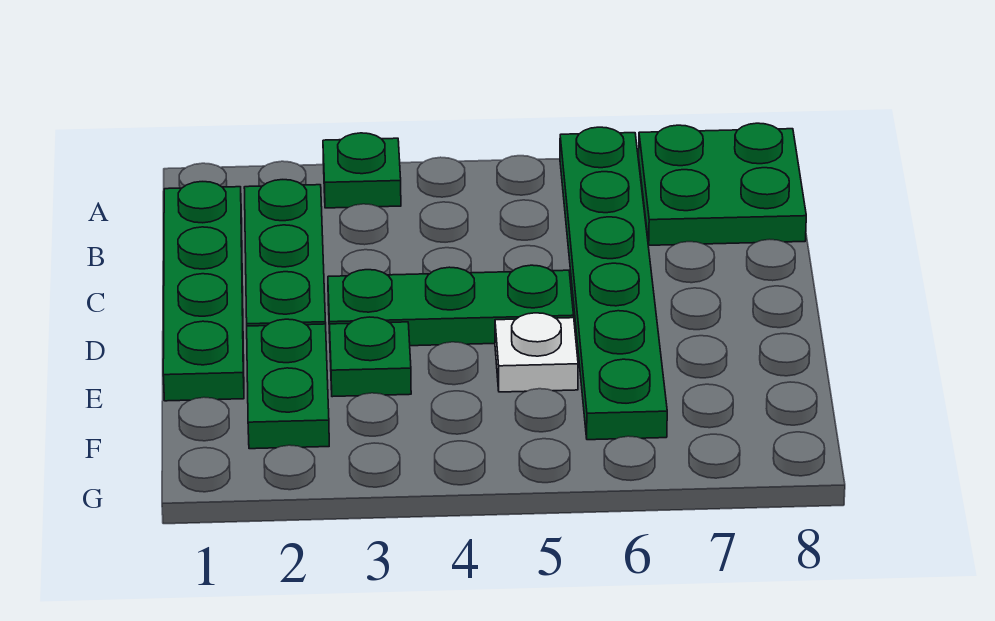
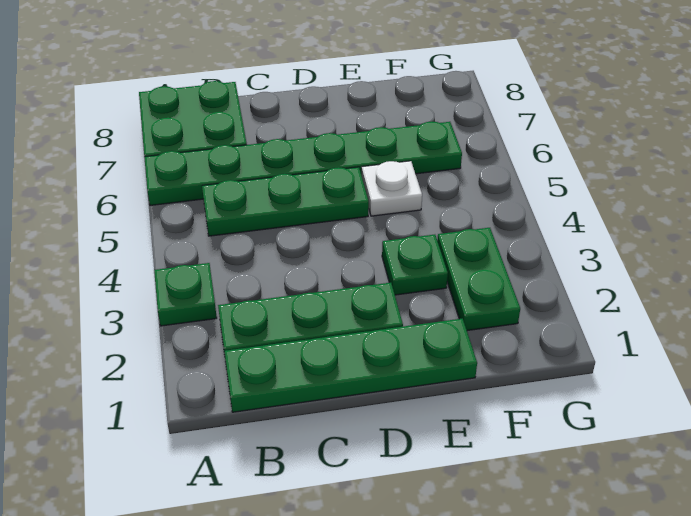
green plate D3:D5 level 1 -> green plate B5:D5 level 1
green plate E2:F2 level 1 -> green plate F2:F3 level 1

